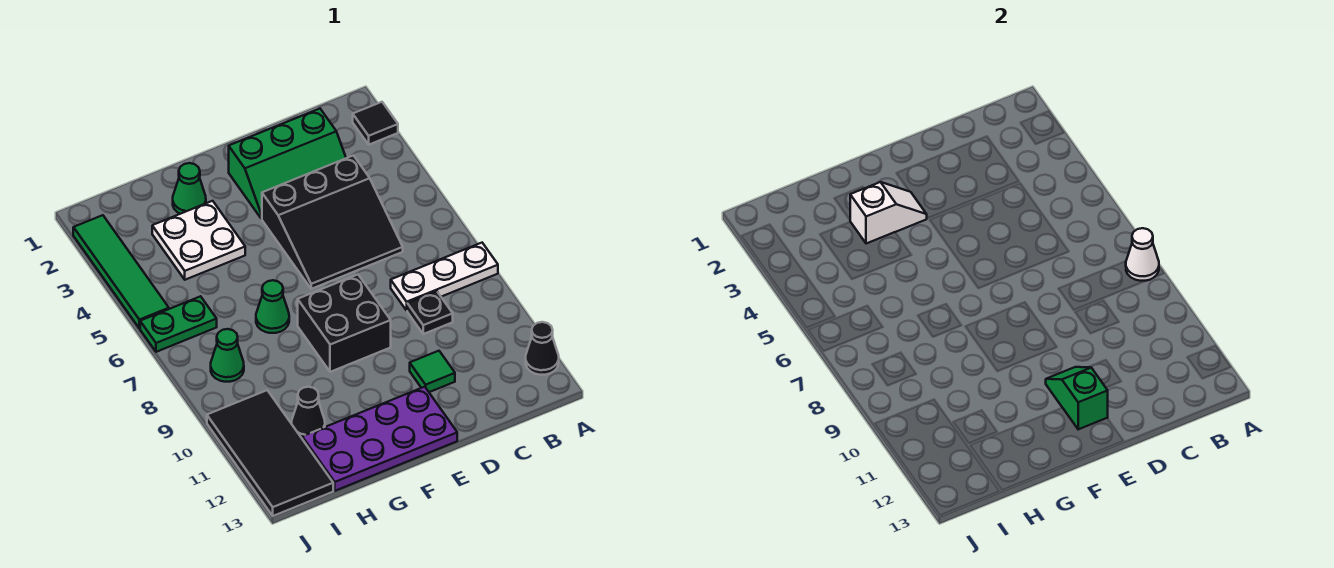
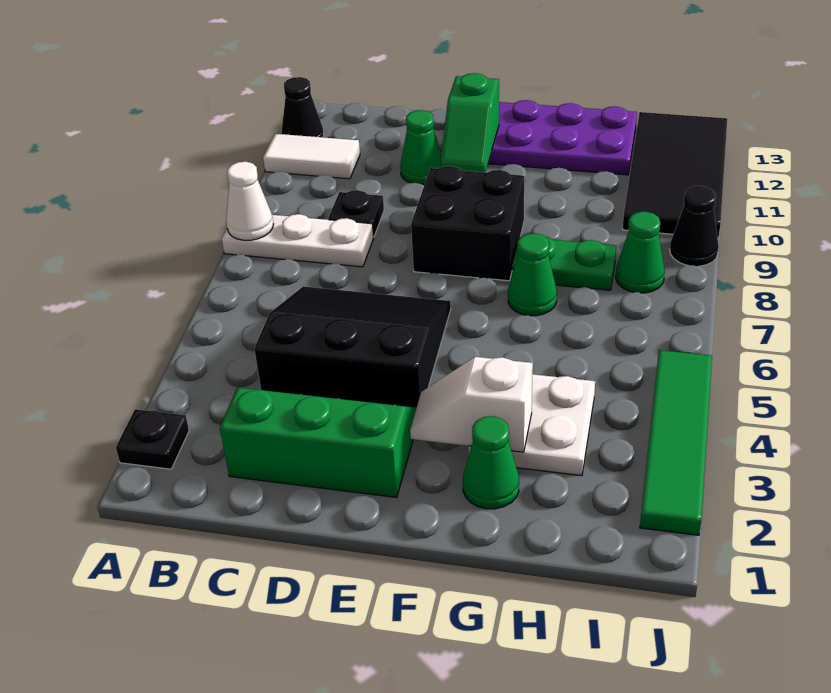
black tile A2 level 1 -> black plate A2 level 1
none -> white tile A11:B11 level 1
green tile D11 level 1 -> green cone D11 level 1
black cone H11 level 1 -> black cone J9 level 1
green plate I6:J6 level 1 -> green plate G8:H8 level 1

